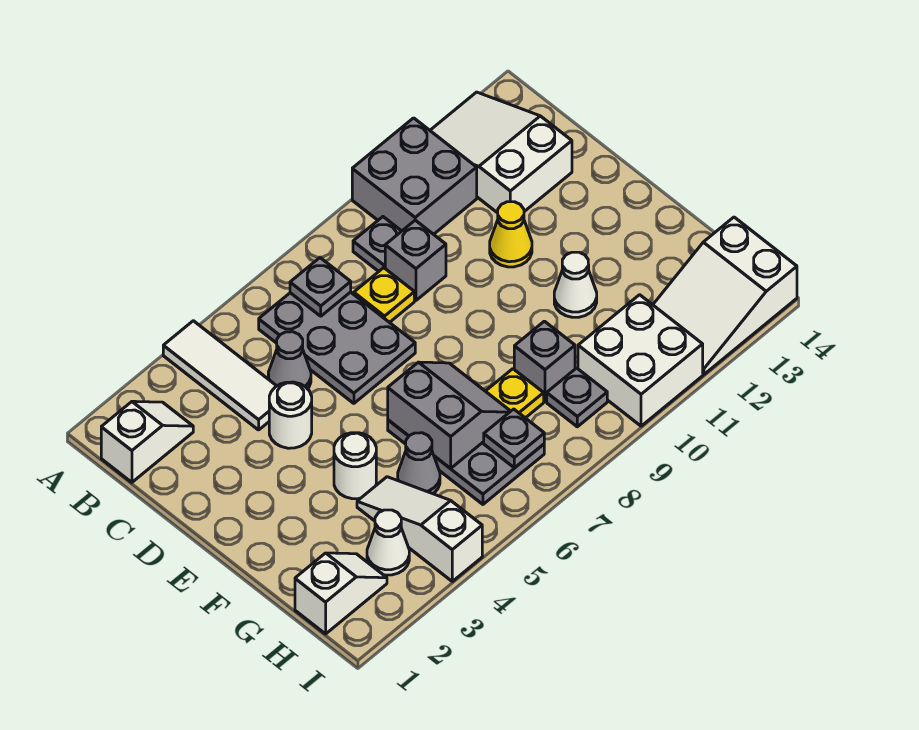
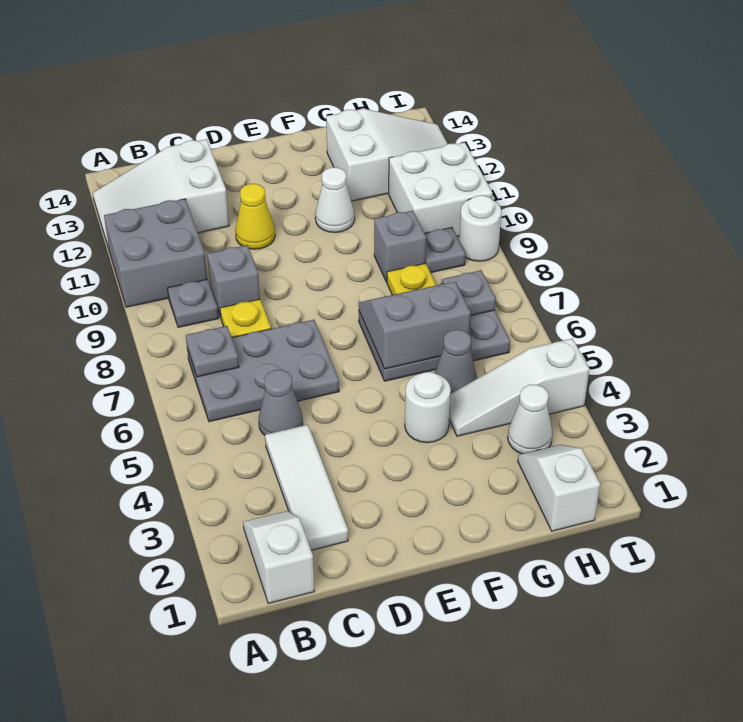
white tile A4:C4 level 1 -> white tile C2:C4 level 1
white round brick D4 level 1 -> white round brick I9 level 1
white slope H12:I14 level 1 top 14 -> white slope G12:I13 level 1 top G

